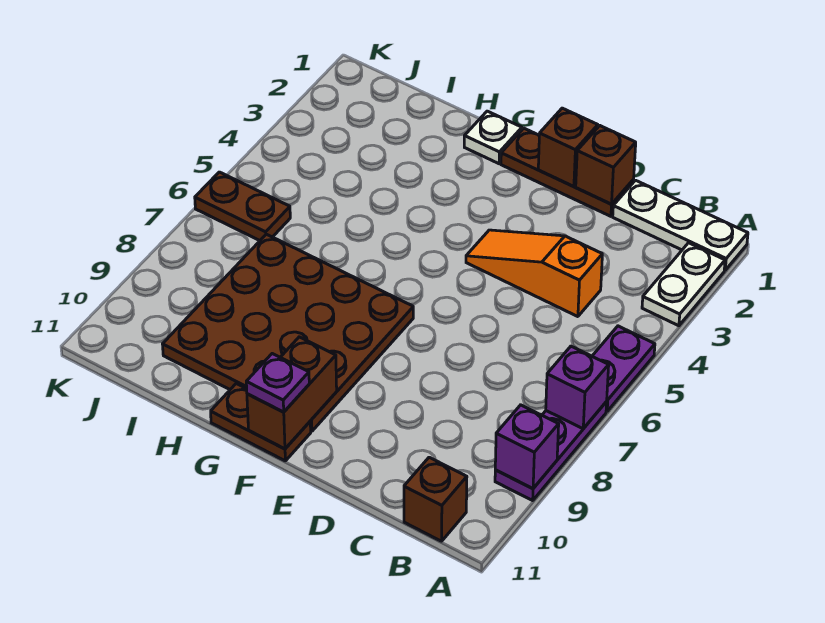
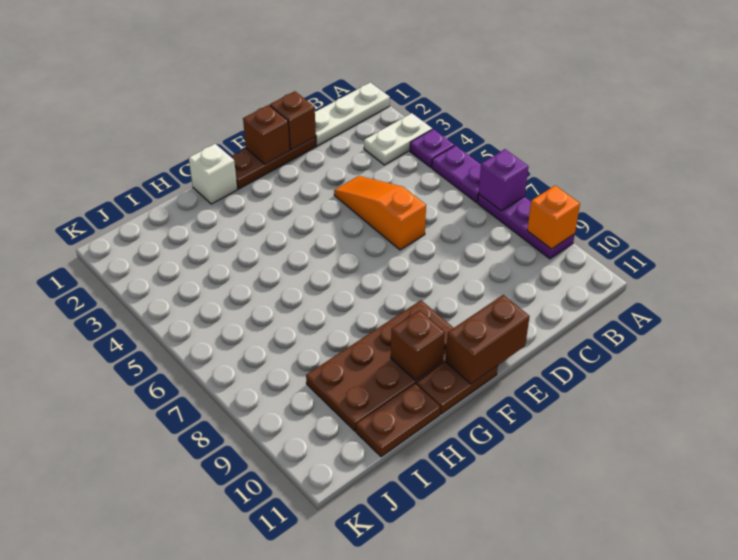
white plate A2:A3 level 1 -> white plate A3:B3 level 1
purple brick A9 level 2 -> orange brick A9 level 2
brown brick B11 level 1 -> brown brick G10 level 2
orange slope C4:E4 level 1 top C -> orange slope D4:D6 level 1 top 6
brown plate F7:I10 level 1 -> brown plate F9:I10 level 1
brown brick F10:F11 level 2 -> brown brick E11:F11 level 2
purple plate F11 level 3 -> purple plate A4 level 1
white plate G1 level 1 -> white brick G1 level 1
brown plate J6:K6 level 1 -> brown plate H11:I11 level 1

